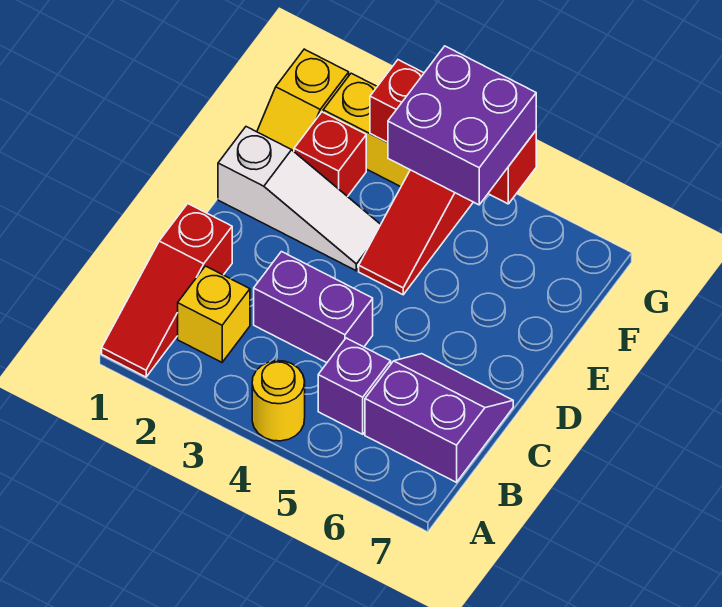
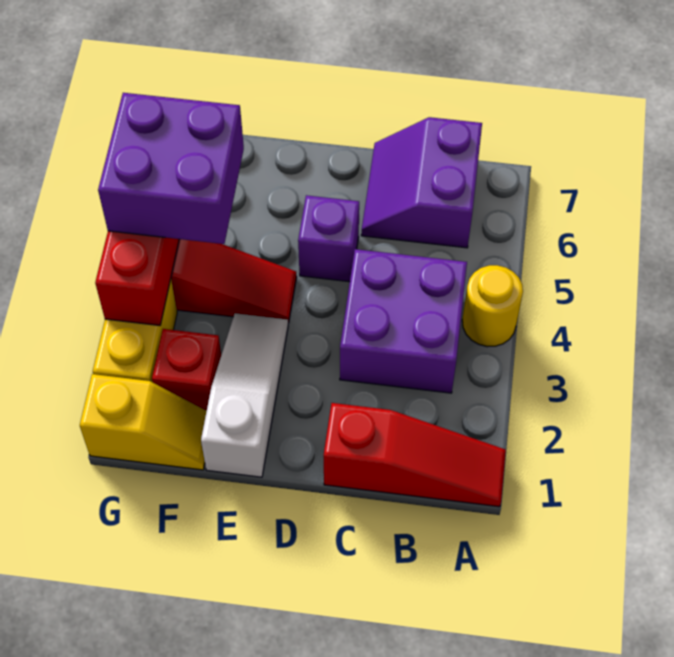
yellow brick B2 level 1 -> none
purple brick B5 level 1 -> purple brick D5 level 1
purple brick C3:C4 level 1 -> purple brick B3:C4 level 1

